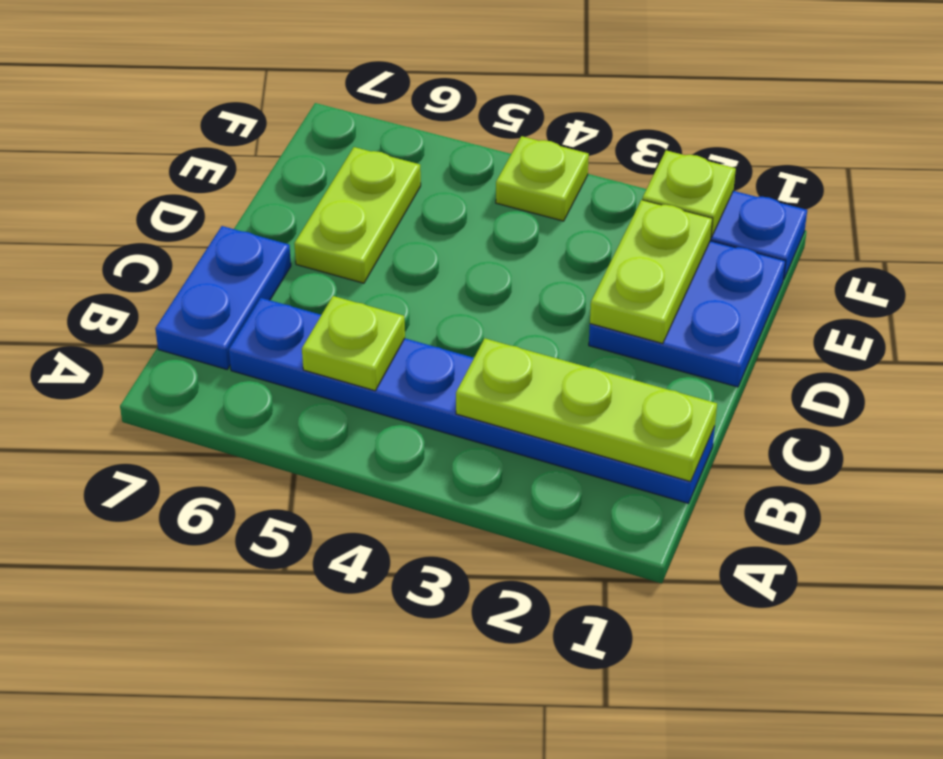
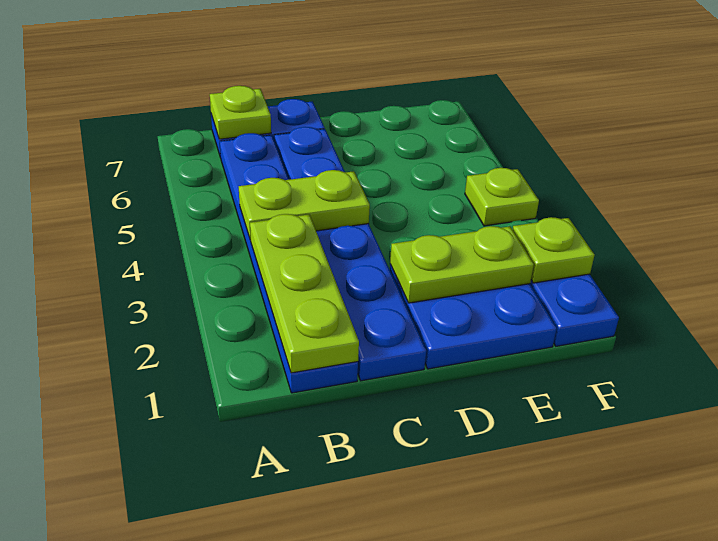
lime plate B5 level 2 -> lime plate B7 level 2
none -> blue plate C1:C6 level 1
lime plate D6:E6 level 1 -> lime plate B4:C4 level 2

